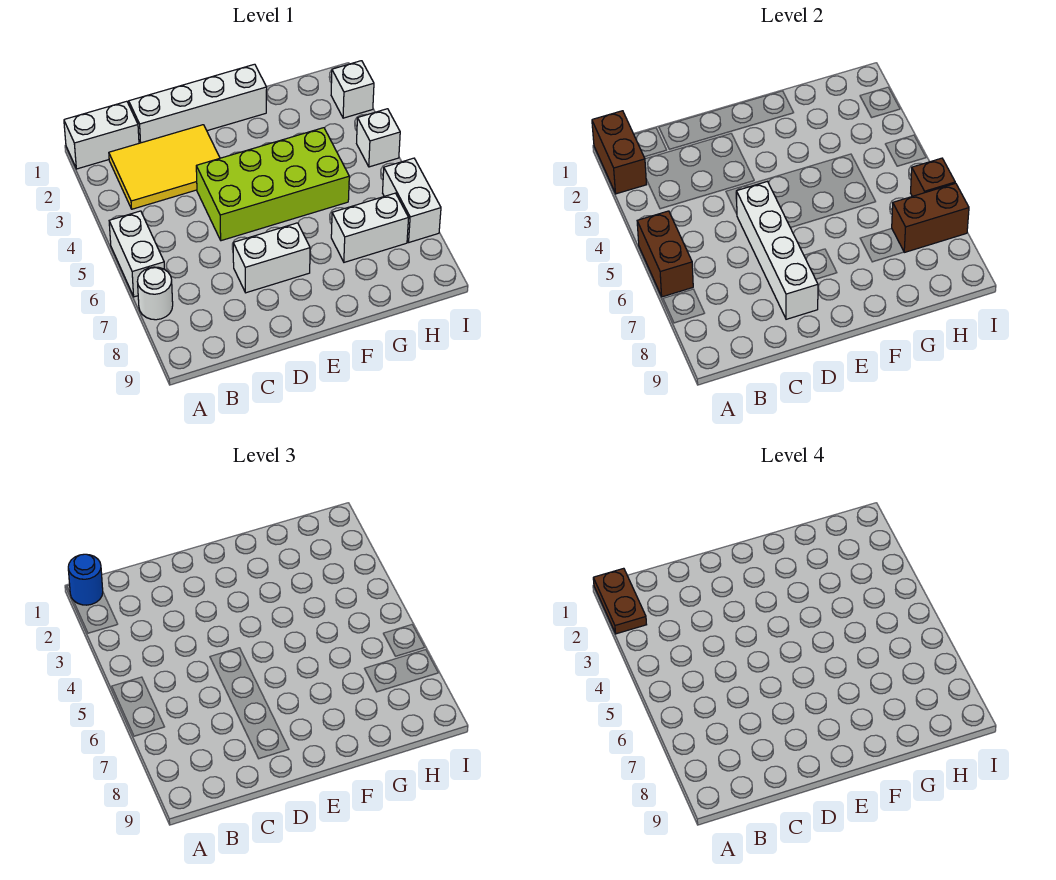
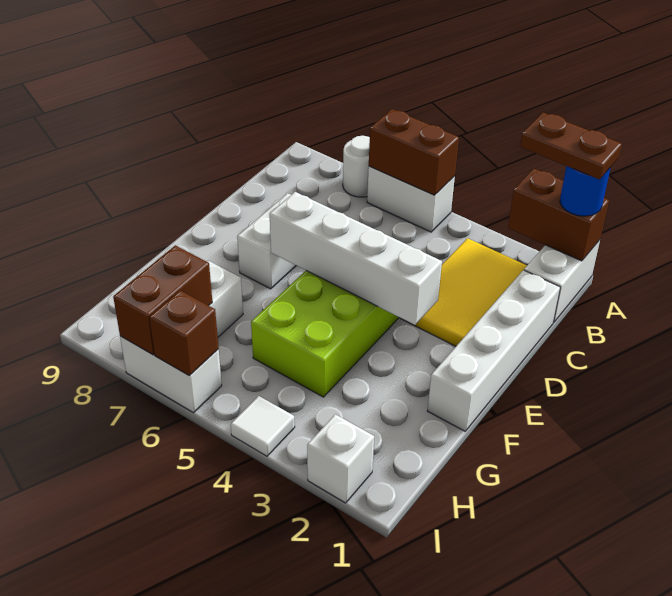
white brick D5:D8 level 2 -> white brick E3:E6 level 2
white brick I4 level 1 -> white tile I4 level 1

